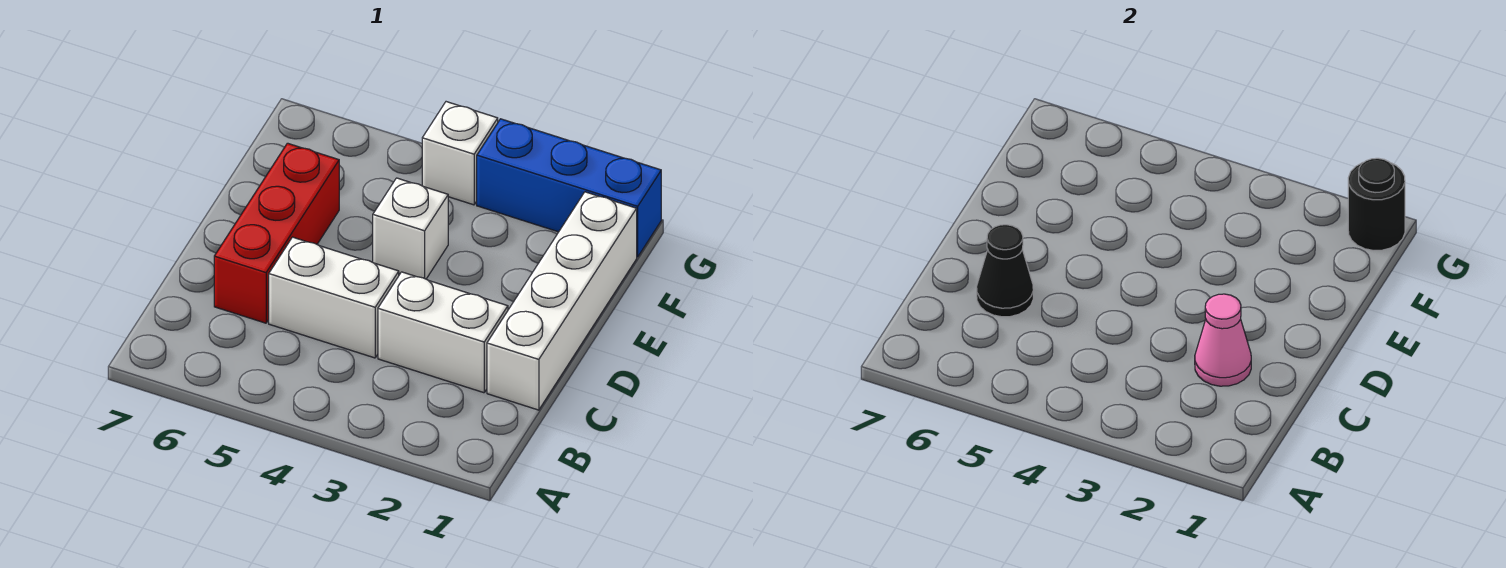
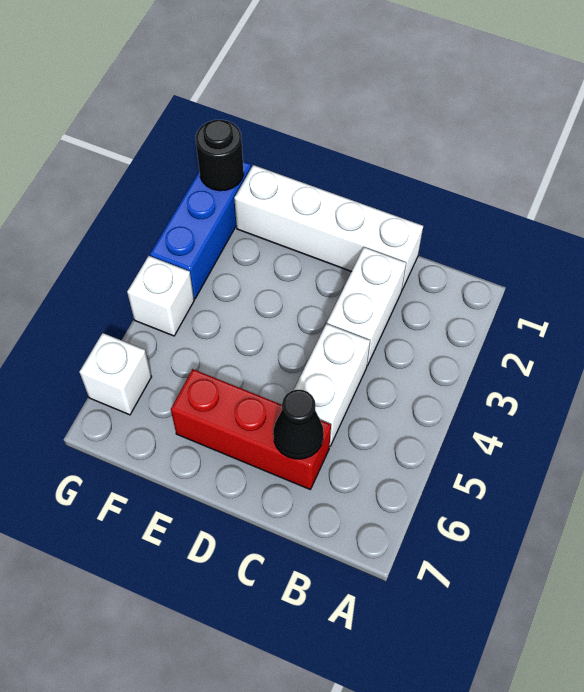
pink cone C2 level 2 -> none
white brick E4 level 1 -> white brick G6 level 1

